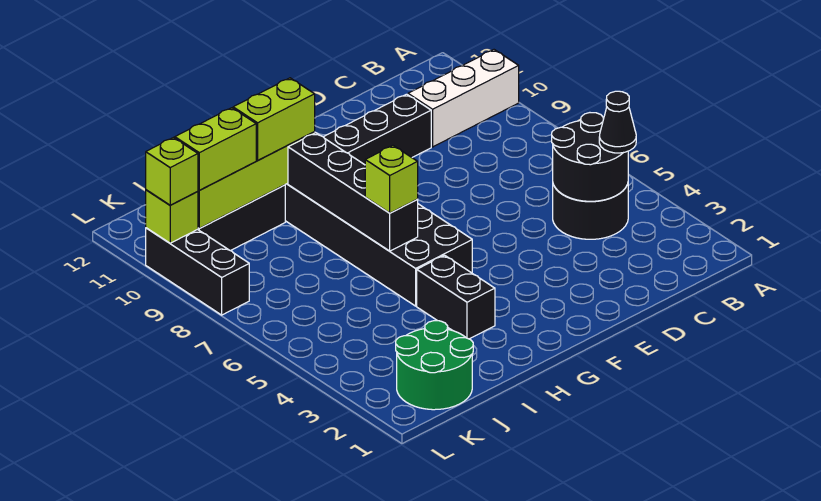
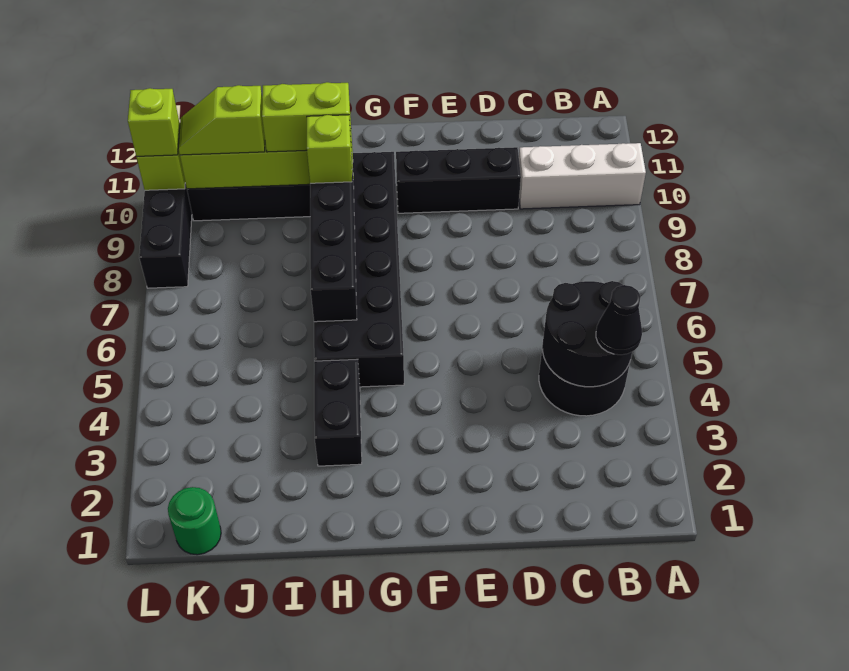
lime brick H6 level 3 -> lime brick H9 level 3
green round brick J1:K2 level 1 -> green round brick K1 level 1
lime brick J10:K10 level 3 -> lime slope J10:K10 level 3 top J

